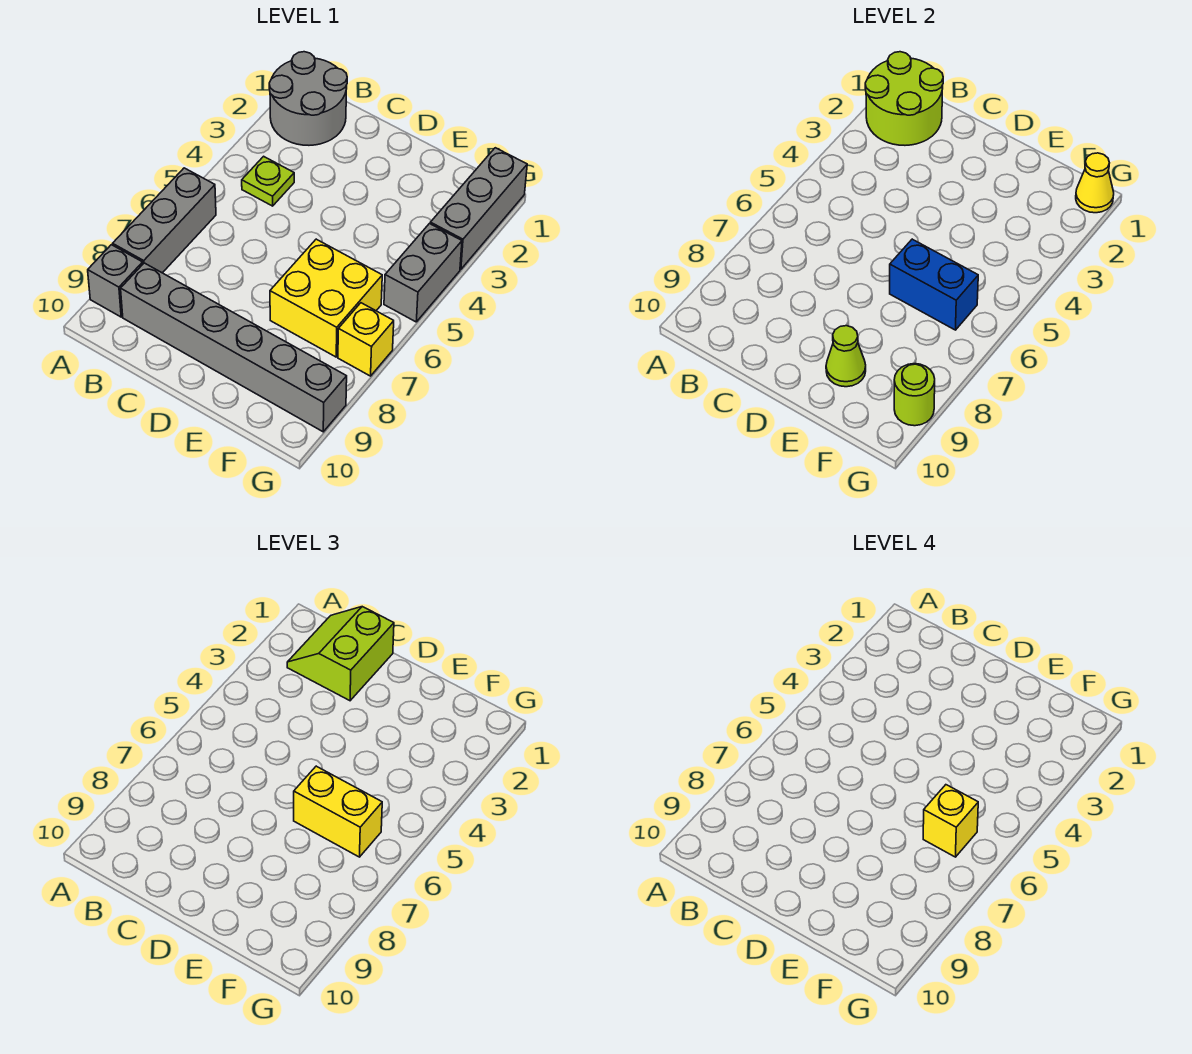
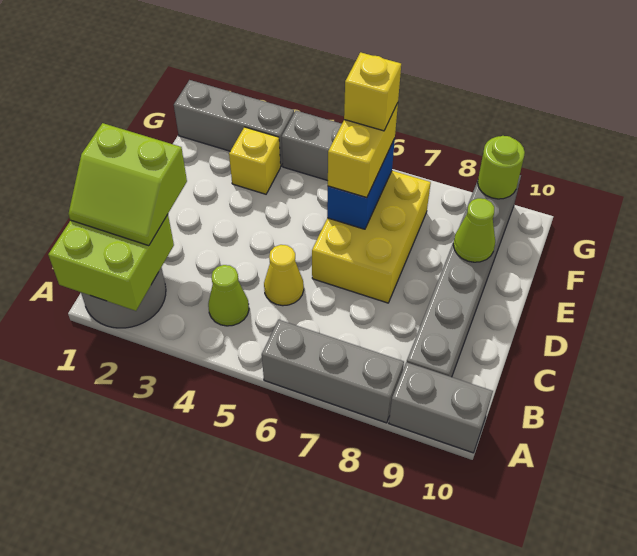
lime round brick A1:B2 level 2 -> lime brick A1:B2 level 2
grey brick A9 level 1 -> grey brick A9:A10 level 1
lime plate B4 level 1 -> lime cone B4 level 1
yellow brick E6:F7 level 1 -> yellow brick D6:F7 level 1
yellow cone G1 level 2 -> yellow cone C5 level 1
yellow brick G7 level 1 -> yellow brick F3 level 1

